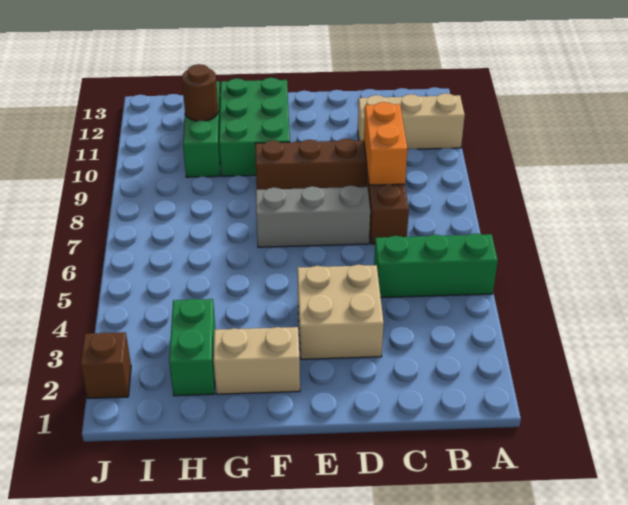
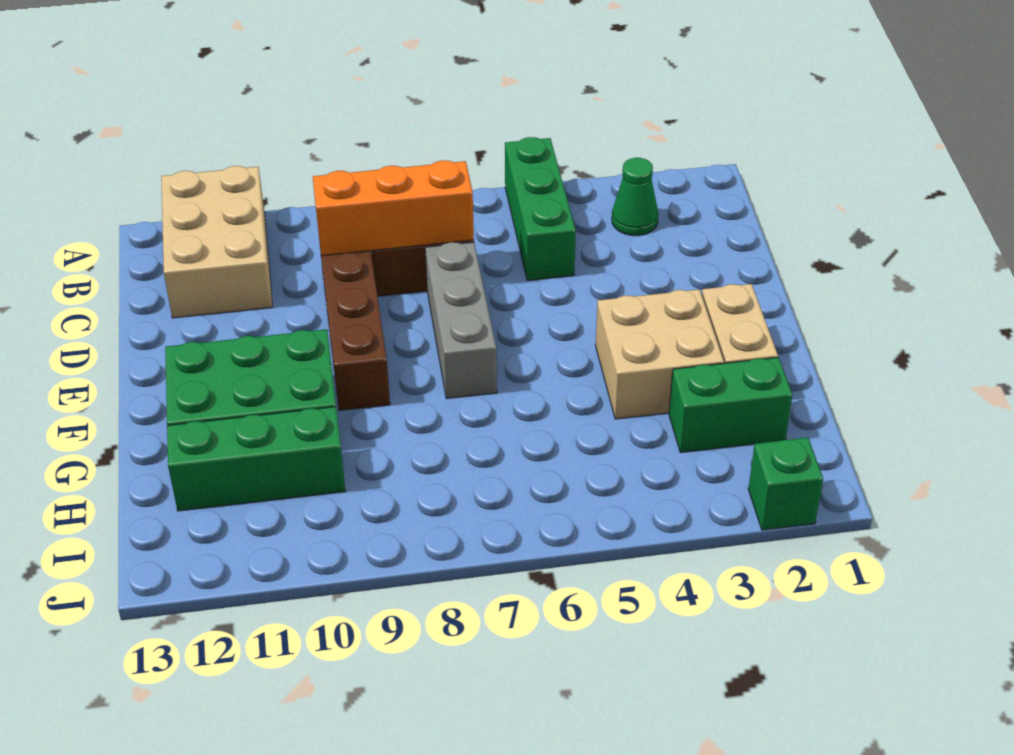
tan brick A11:C11 level 1 -> tan brick A11:C12 level 1
none -> green cone B3 level 1
orange brick C8:C9 level 2 -> orange brick C7:C9 level 2
tan brick D3:E4 level 1 -> tan brick F3:G4 level 1
brown round brick H11 level 2 -> none
brown brick J2 level 1 -> green brick J2 level 1

